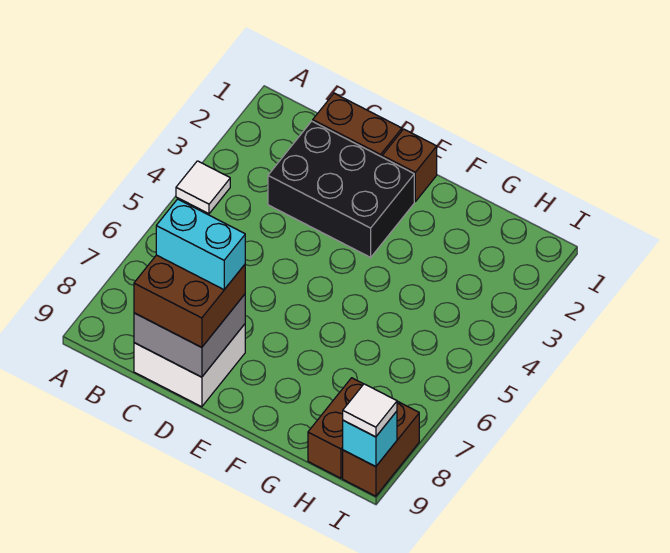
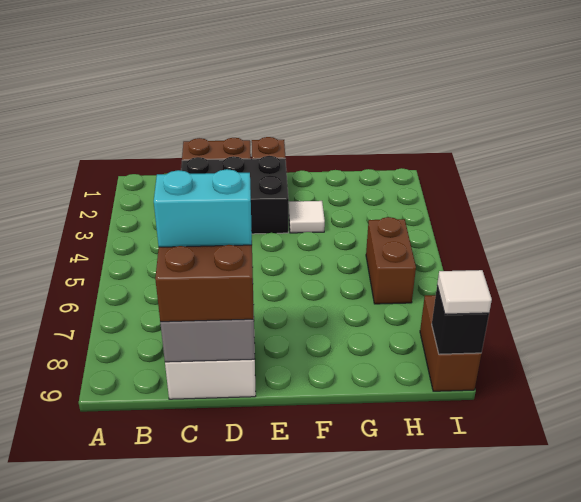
white tile A4 level 1 -> white tile F3 level 1
brown brick H8:H9 level 1 -> brown brick H5:H6 level 1
cyan brick I9 level 2 -> black brick I9 level 2

